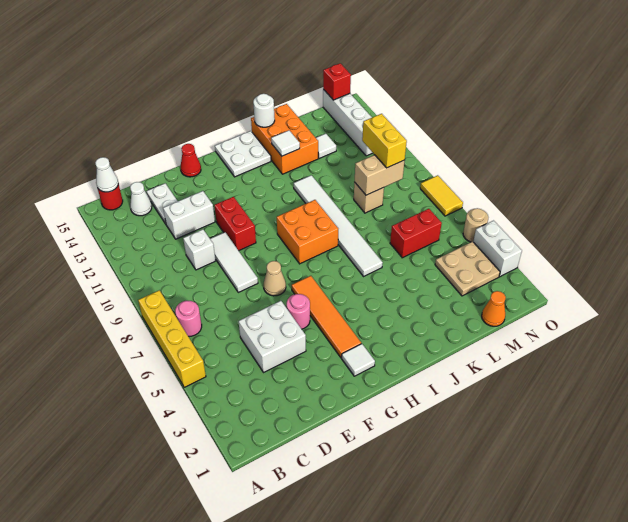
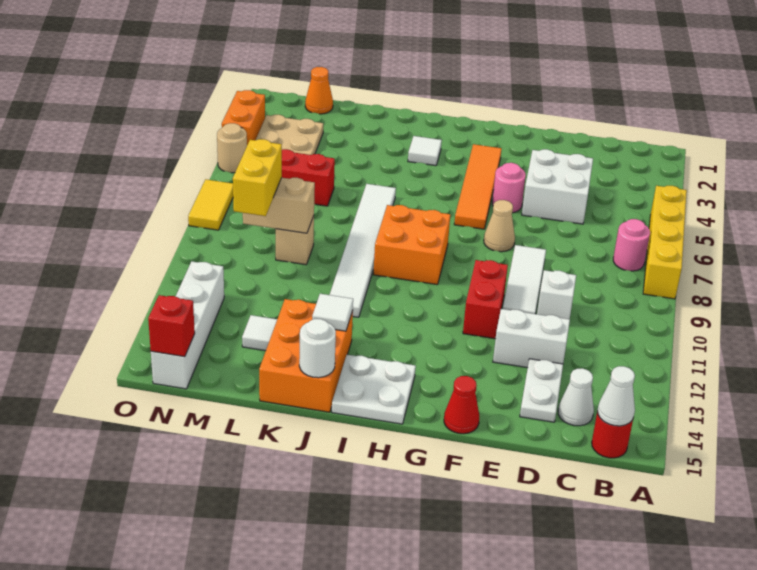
white tile G2 level 1 -> white tile I3 level 1
white brick O3:O4 level 1 -> orange brick O3:O4 level 1

